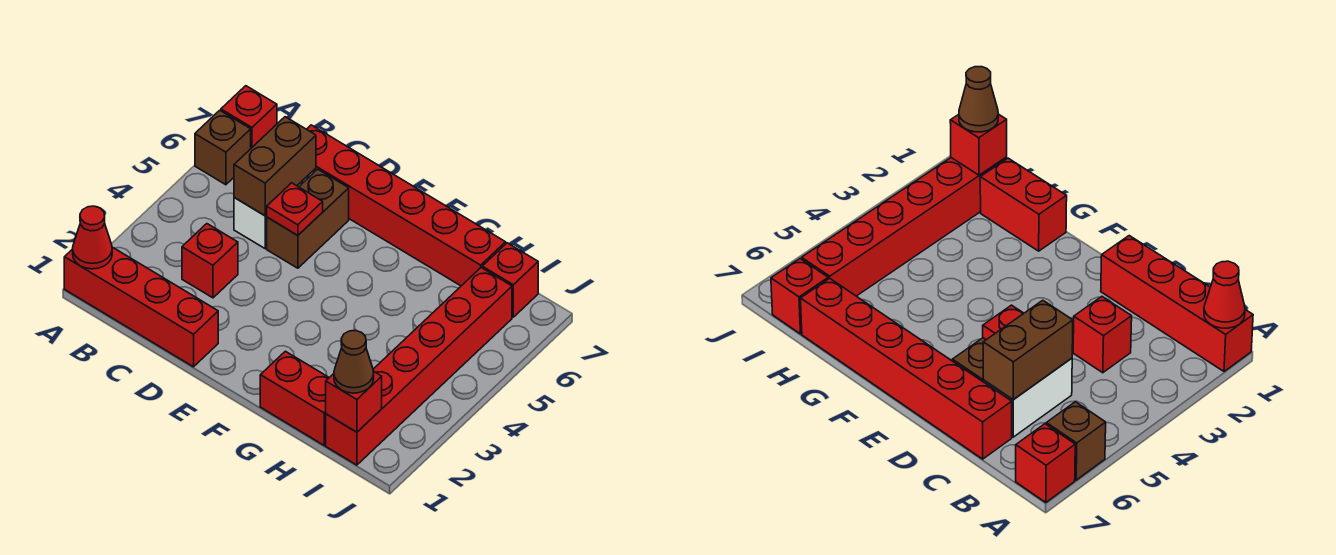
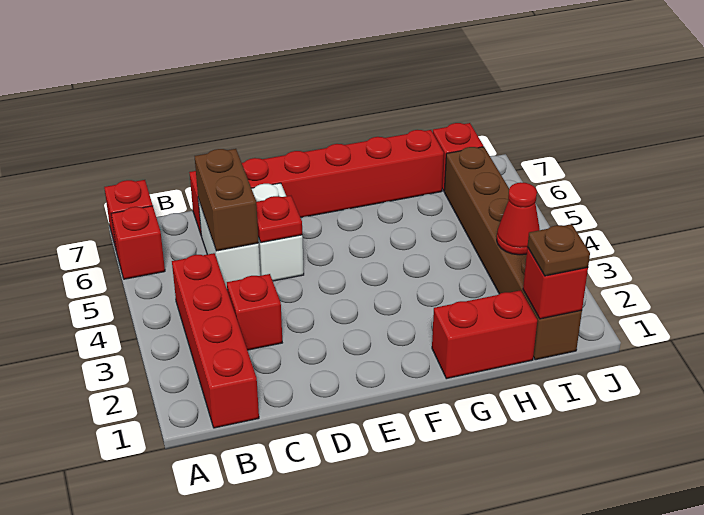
red brick A1:D1 level 1 -> red brick B1:B4 level 1
red cone A1 level 2 -> red cone I3 level 2
brown brick A6 level 1 -> red brick A6 level 1
brown brick D5:D6 level 1 -> white brick D5:D6 level 1
red brick I1:I6 level 1 -> brown brick I1:I6 level 1
brown cone I1 level 3 -> brown plate I1 level 3

